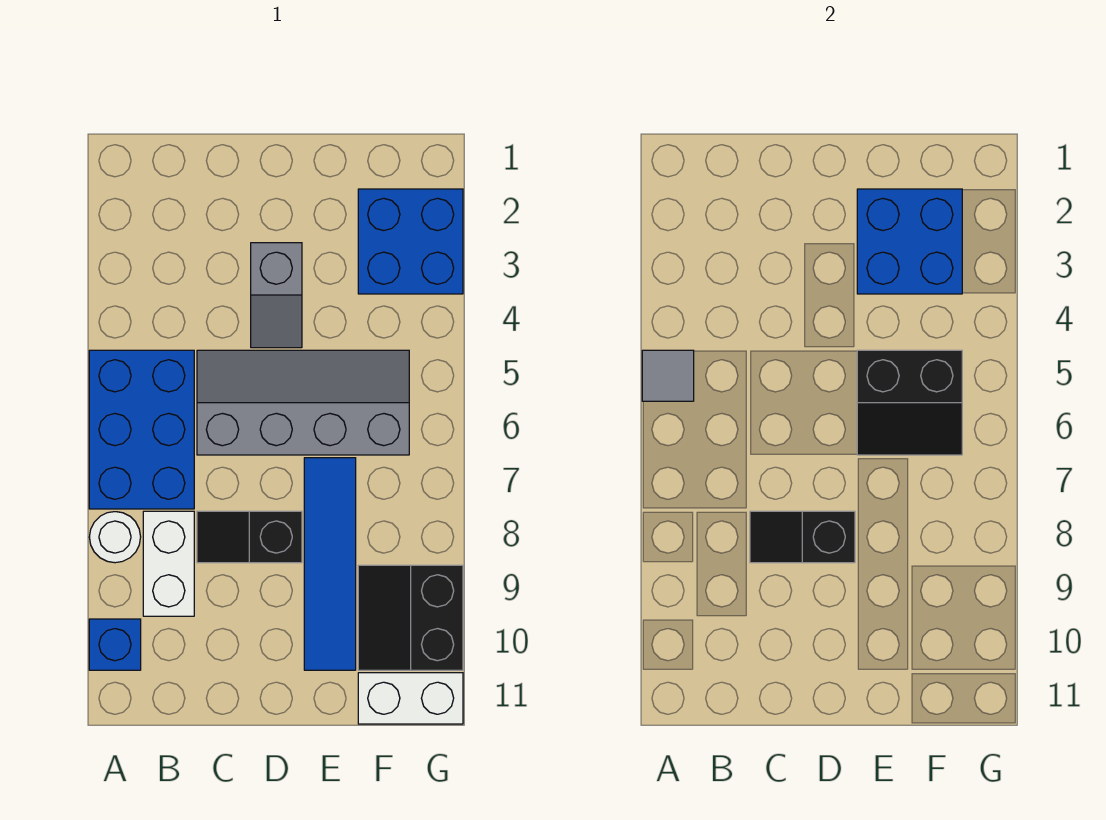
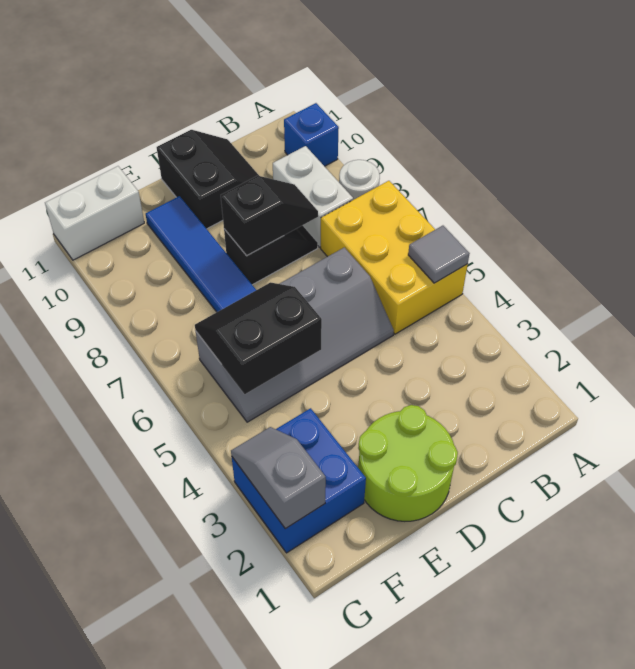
blue brick A5:B7 level 1 -> yellow brick A5:B7 level 1
none -> lime round brick D1:E2 level 1
grey slope D3:D4 level 1 top 3 -> grey slope G2:G3 level 2 top 2
blue brick E2:F3 level 2 -> none
black slope F9:G10 level 1 top G -> black slope C10:D11 level 1 top D

